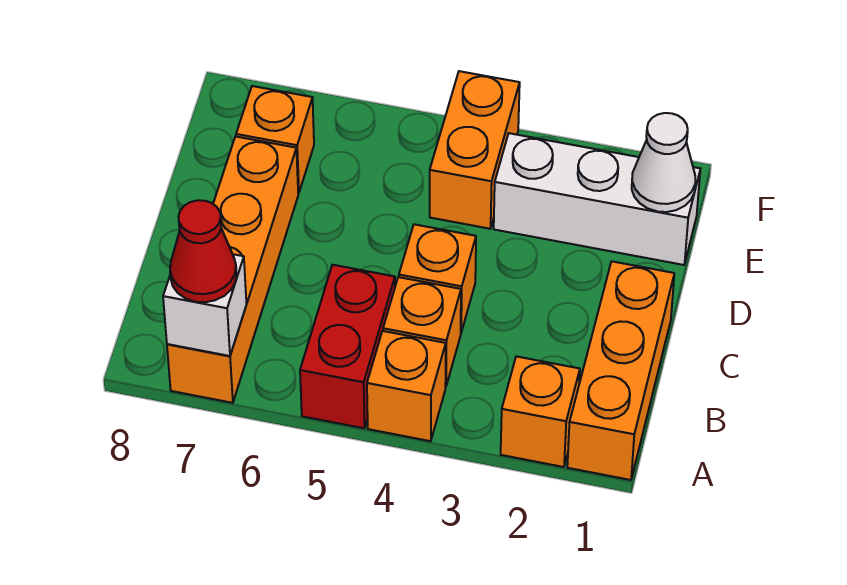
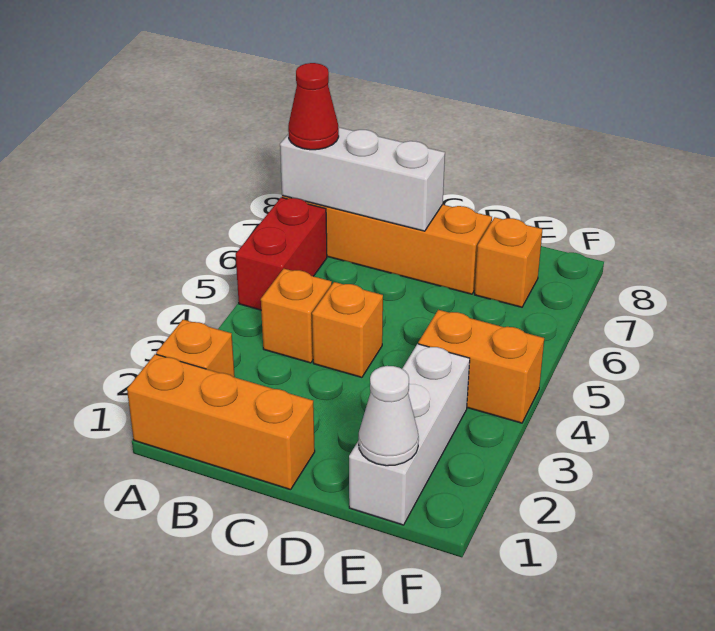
orange brick A4 level 1 -> none
red brick A5:B5 level 1 -> red brick A5:A6 level 1
white brick A7 level 2 -> white brick A7:C7 level 2

